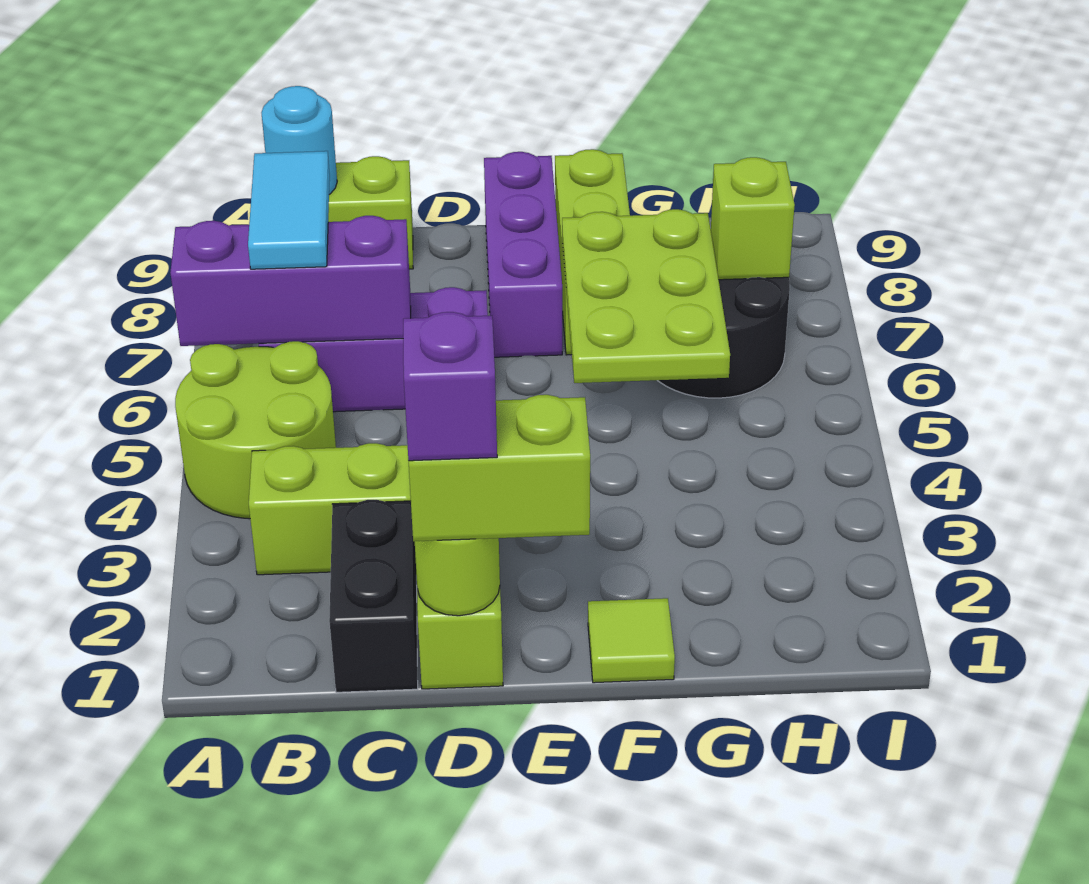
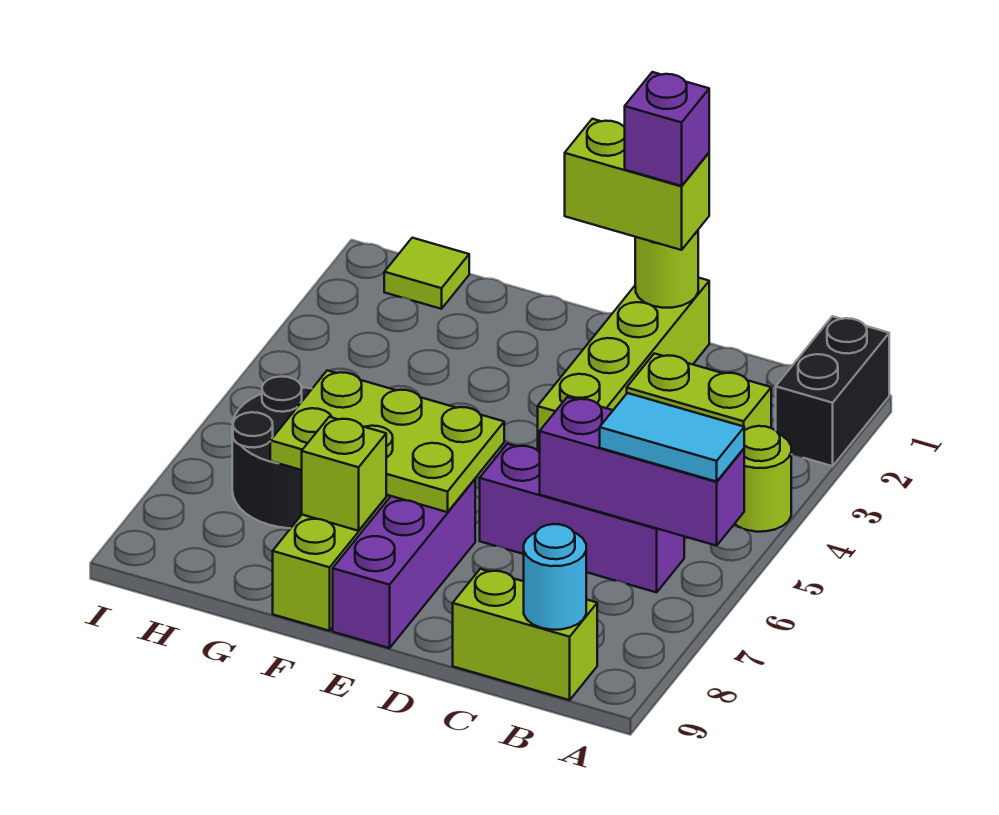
lime round brick A4:B5 level 1 -> lime round brick A4 level 1
cyan tile B6:B7 level 3 -> cyan tile A6:B6 level 3
black brick C1:C2 level 1 -> black brick A1:A2 level 1
lime tile F1 level 1 -> lime tile H1 level 1
lime plate F5:G7 level 2 -> lime plate E6:G7 level 2
lime brick H7 level 2 -> lime brick F8 level 2

